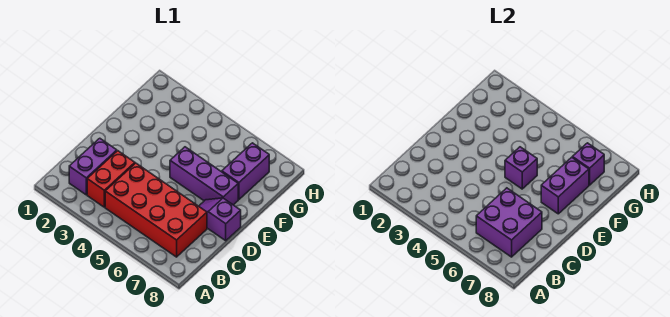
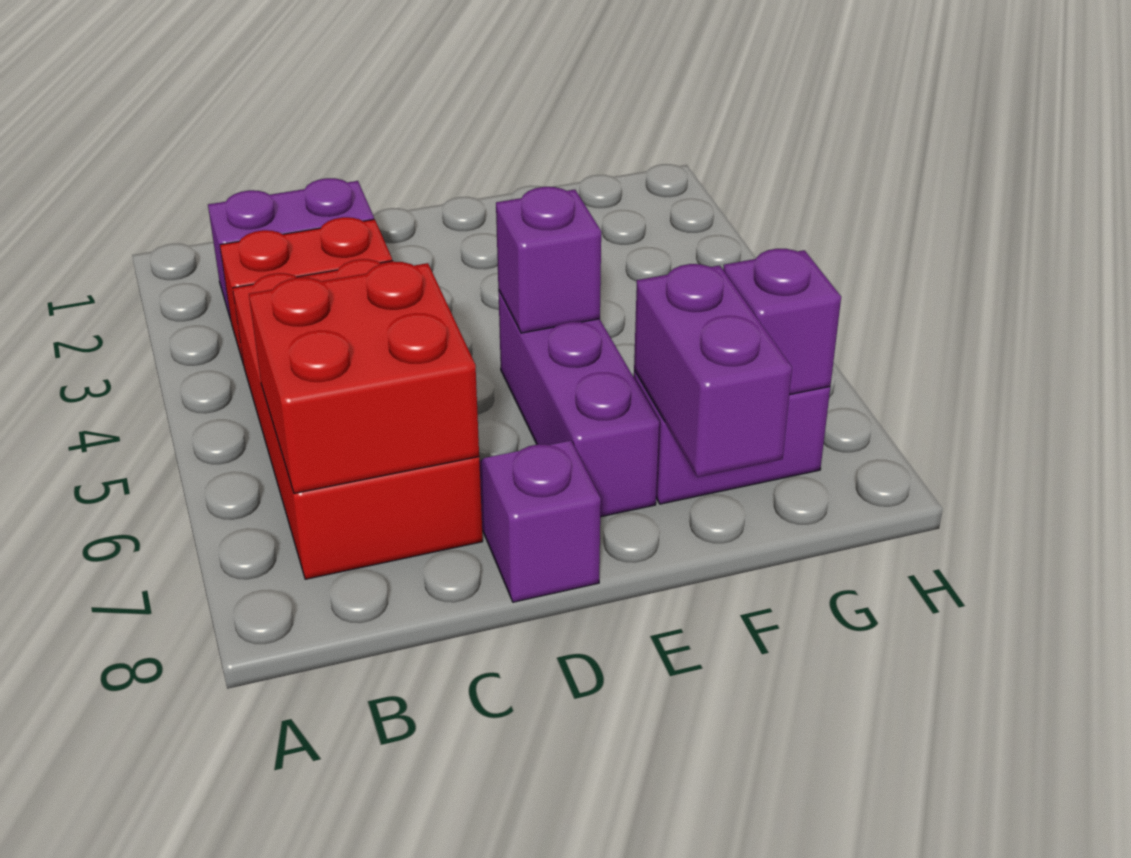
purple brick B6:C7 level 2 -> red brick B6:C7 level 2
purple brick E7:F7 level 2 -> purple brick F7:F8 level 2

